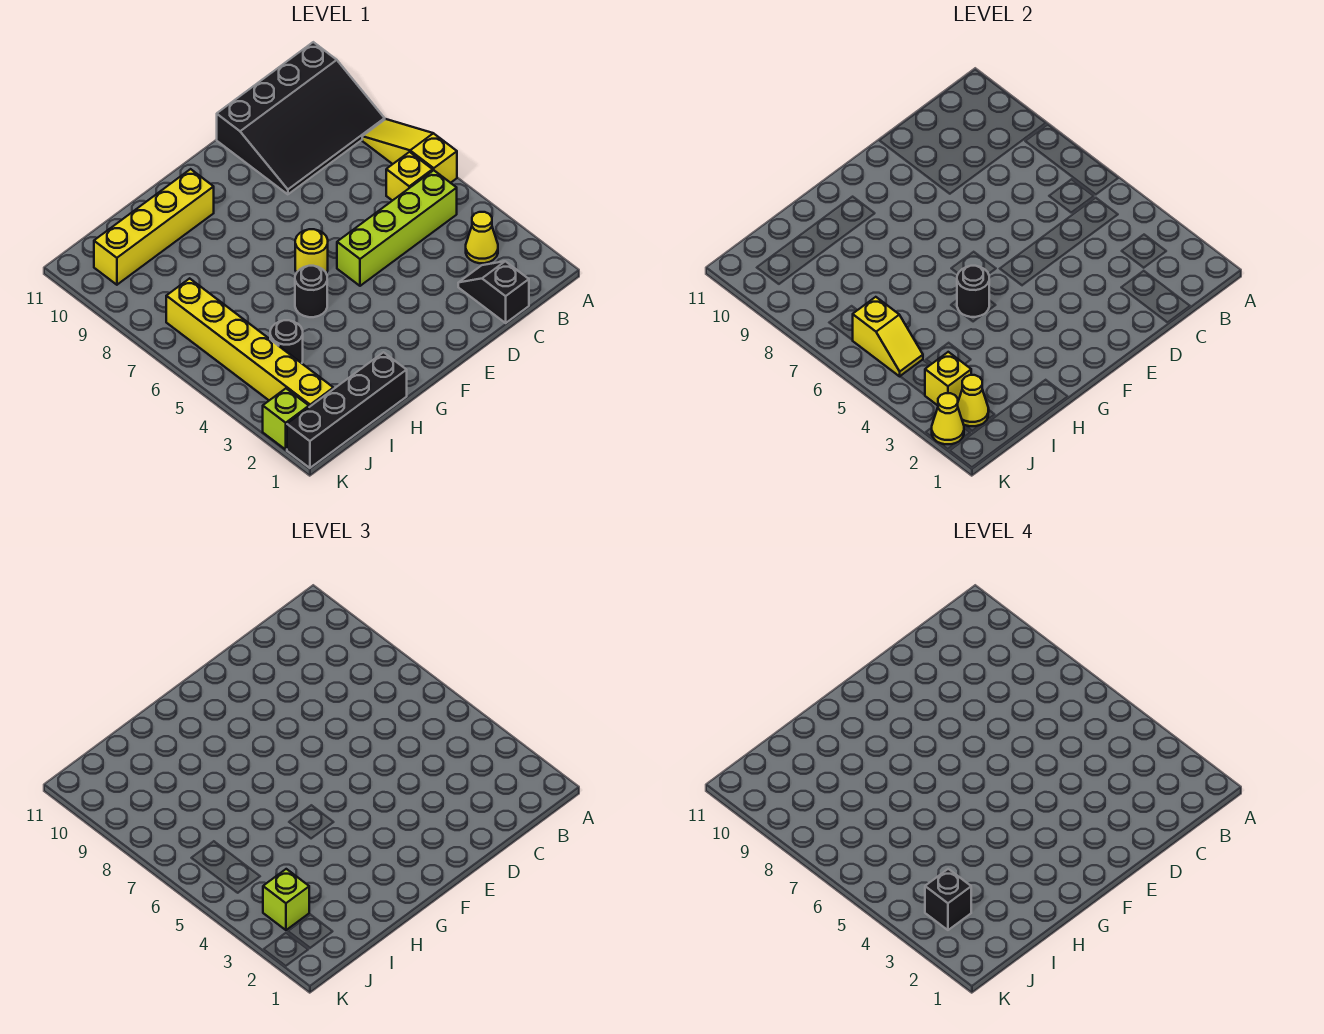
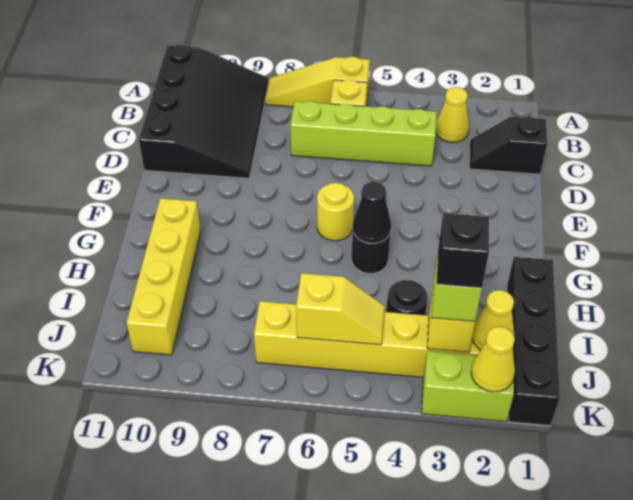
lime brick B5:E5 level 1 -> lime brick C4:C7 level 1
black round brick G5 level 2 -> black cone G5 level 2
lime brick K2 level 1 -> lime brick K2:K3 level 1

